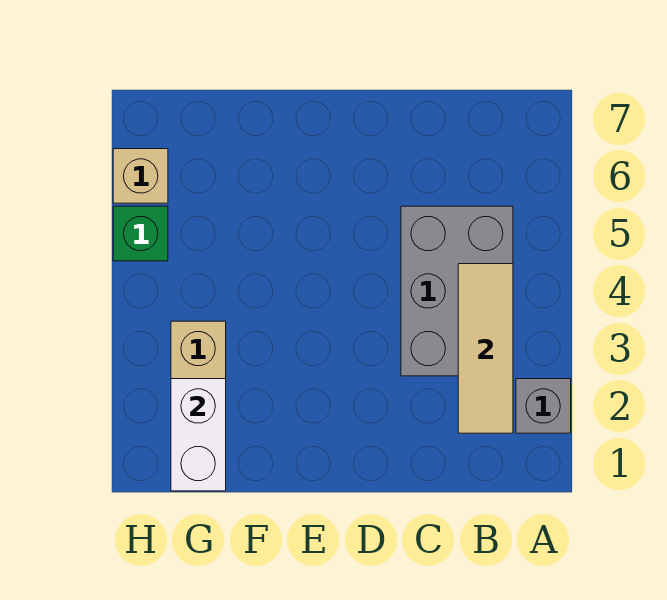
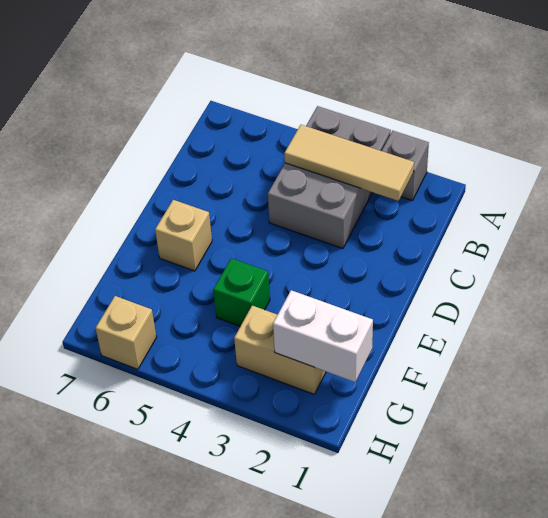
grey brick B3:C5 level 1 -> grey brick A3:C4 level 1
none -> tan brick E6 level 1
green brick H5 level 1 -> green brick F4 level 1

